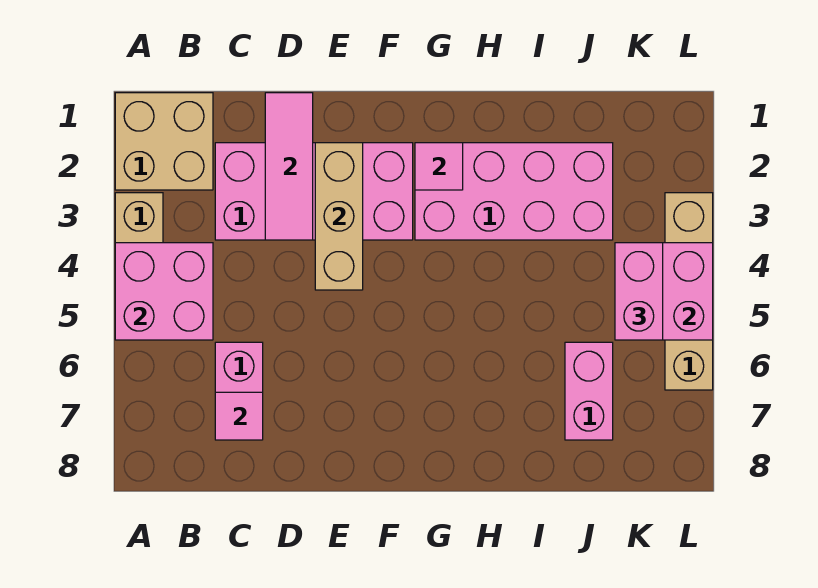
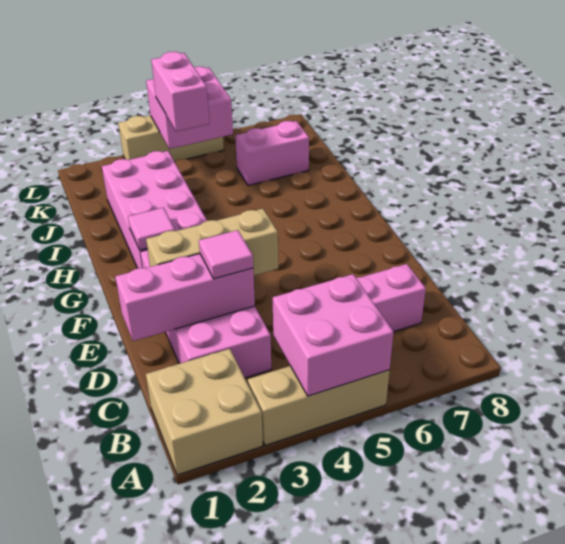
pink tile C7 level 2 -> pink tile D3 level 3
pink tile D1:D3 level 2 -> pink brick D1:D3 level 2
pink brick K4:K5 level 3 -> pink brick J4:K4 level 3
tan brick L3:L6 level 1 -> tan brick L3:L5 level 1

